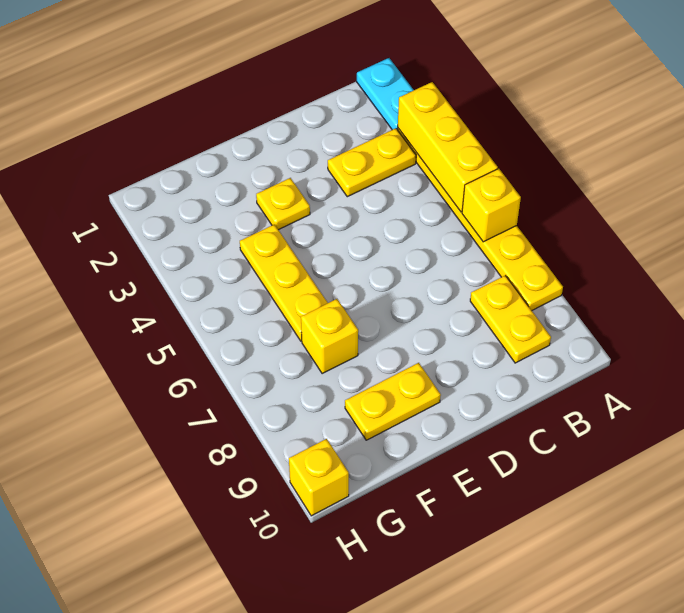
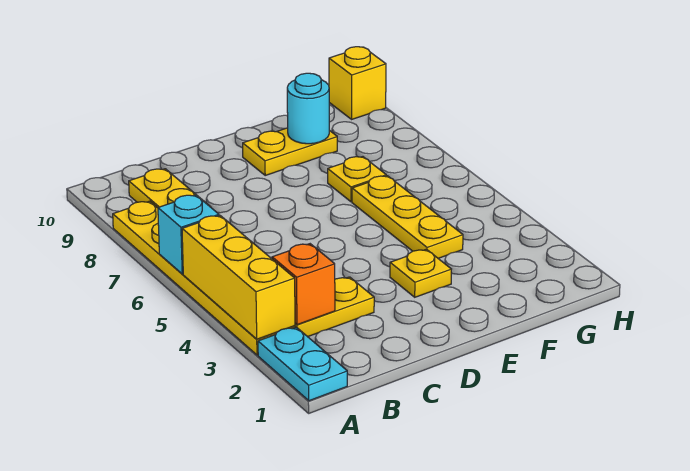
yellow brick A6 level 2 -> cyan brick A6 level 2
none -> orange brick B3 level 2
yellow brick F7 level 1 -> yellow plate F7 level 1
none -> cyan round brick F9 level 2

